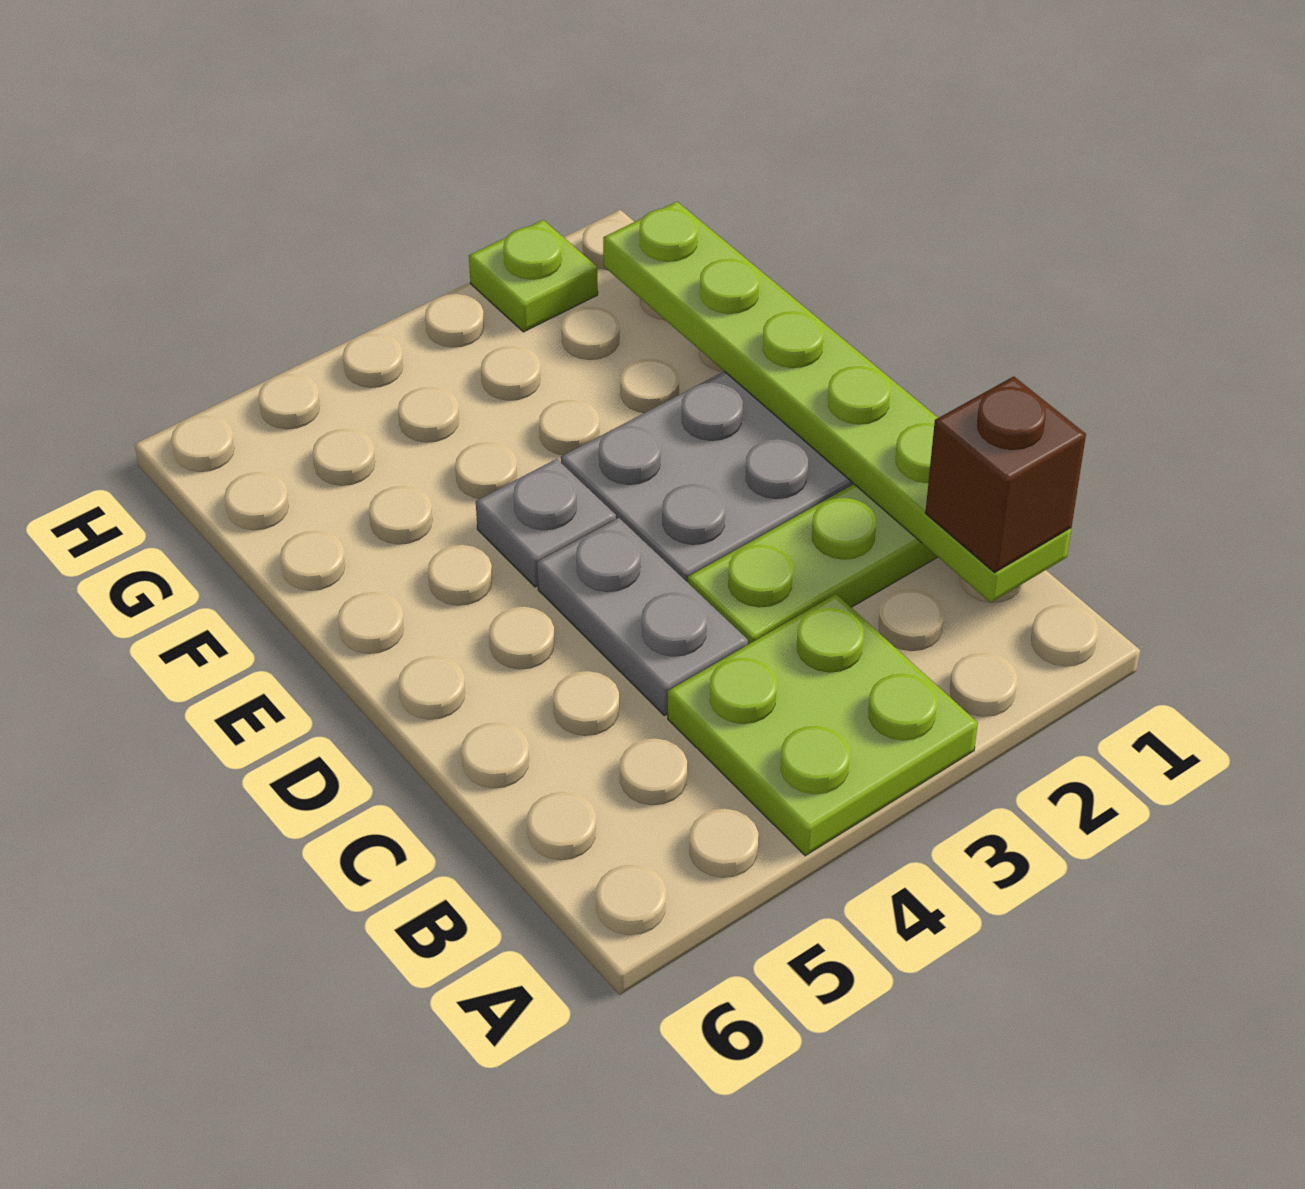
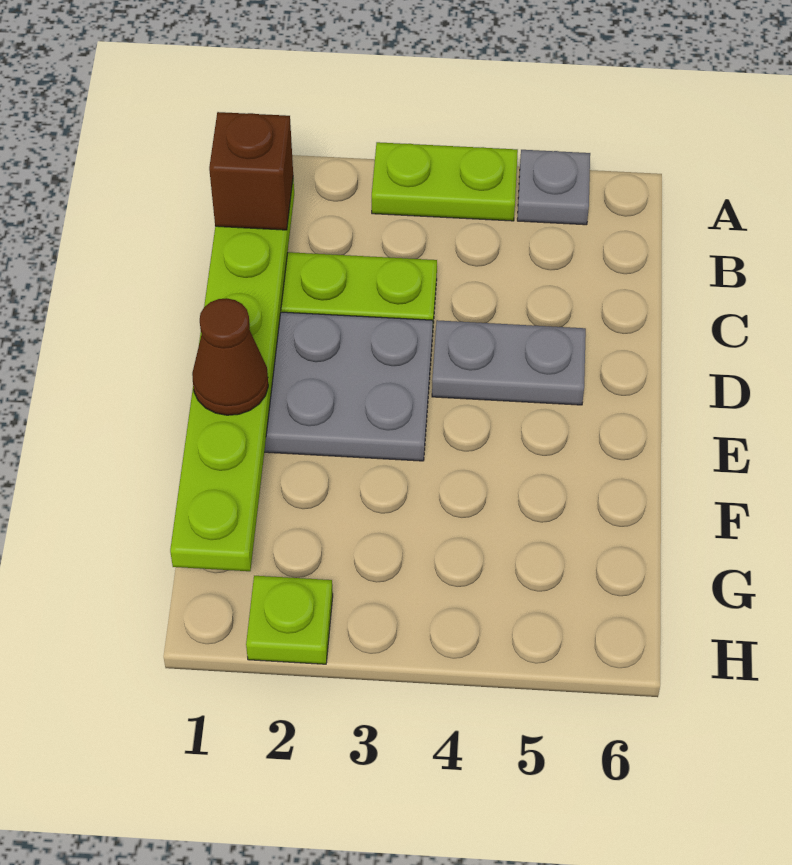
lime plate A3:B4 level 1 -> lime plate A3:A4 level 1
grey plate C4:D4 level 1 -> grey plate D4:D5 level 1
none -> brown cone E1 level 3
grey plate E4 level 1 -> grey plate A5 level 1

